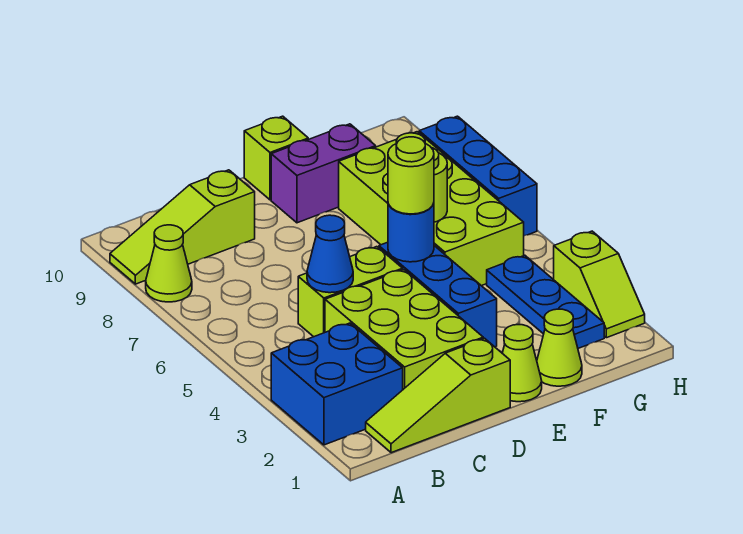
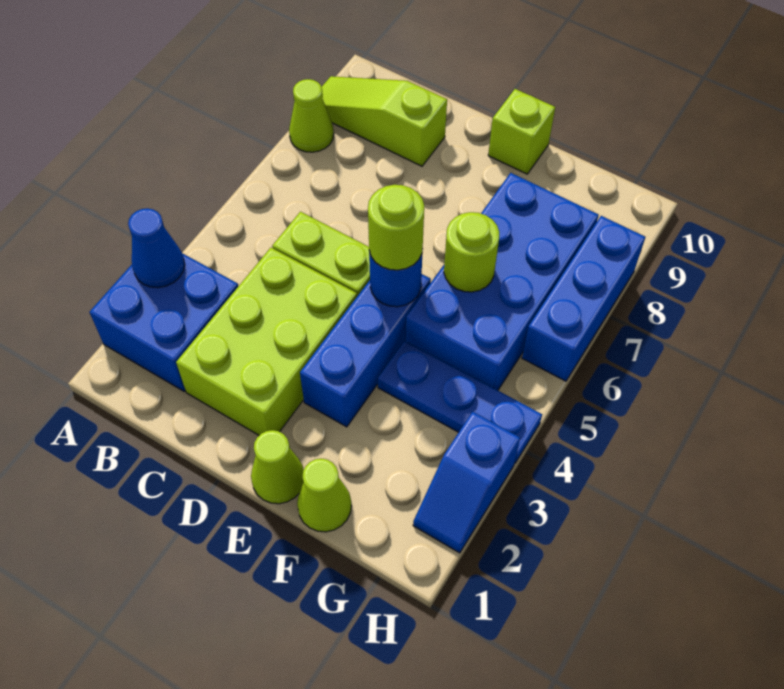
lime slope B1:D1 level 1 top D -> none
blue cone C5 level 2 -> blue cone A3 level 2
purple brick E9:F9 level 1 -> none
lime brick F5:G8 level 1 -> blue brick F5:G8 level 1
blue plate G2:G4 level 1 -> blue plate F4:H4 level 1
lime slope H2:H3 level 1 top 3 -> blue slope H2:H3 level 1 top 3

